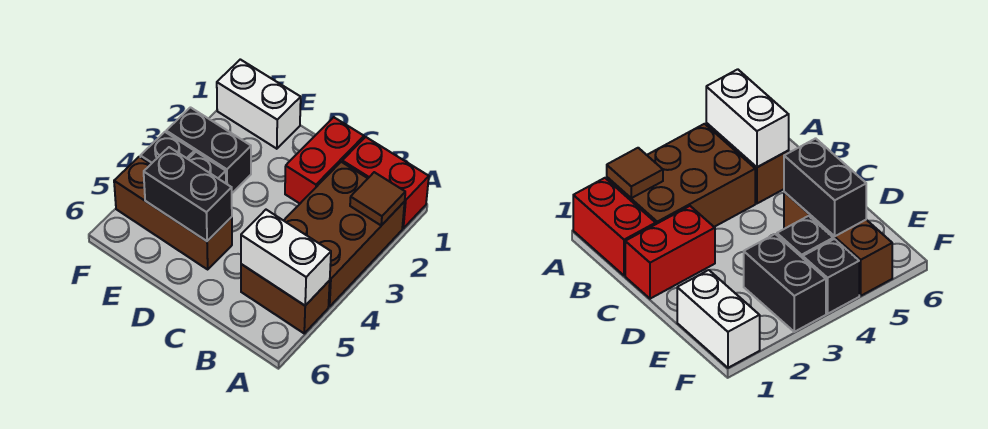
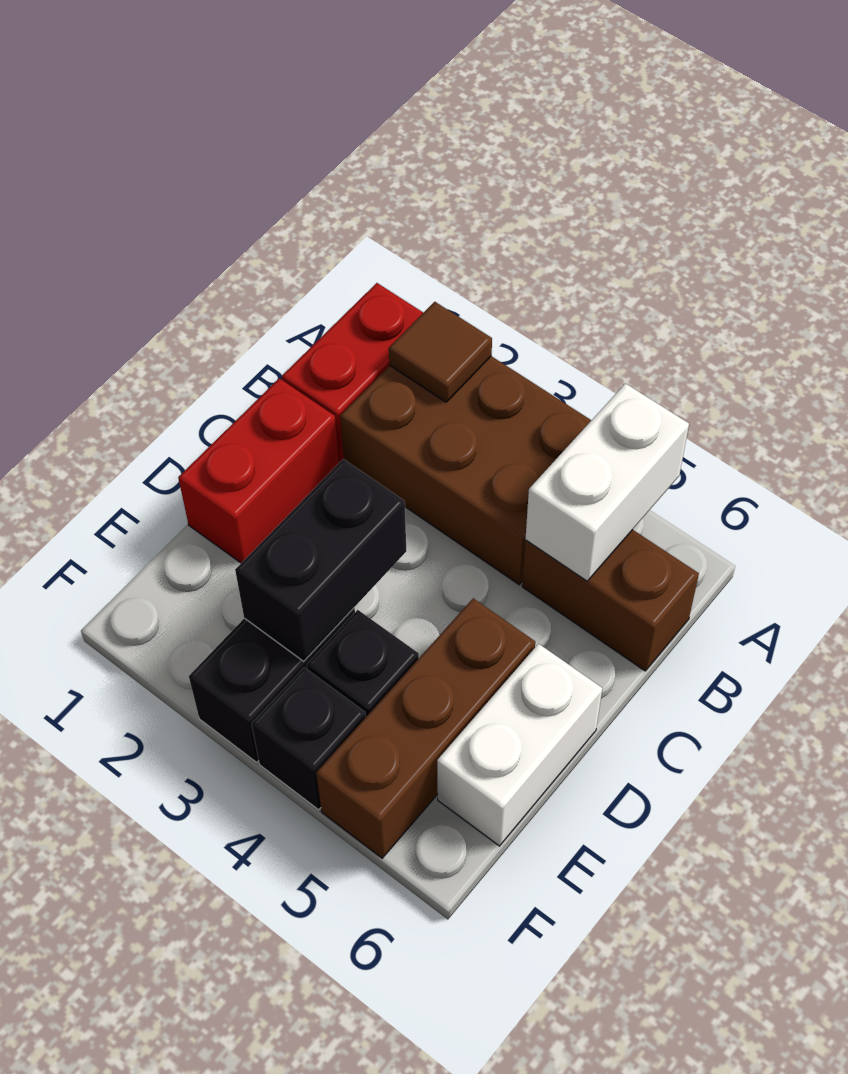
brown brick A5:B5 level 1 -> brown brick B5:B6 level 1
red brick C1:C2 level 1 -> red brick C1:D1 level 1
black brick D5:E5 level 2 -> black brick D3:E3 level 2
white brick E1:F1 level 1 -> white brick D6:E6 level 1

